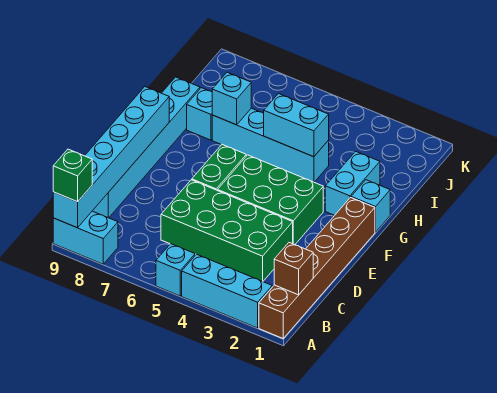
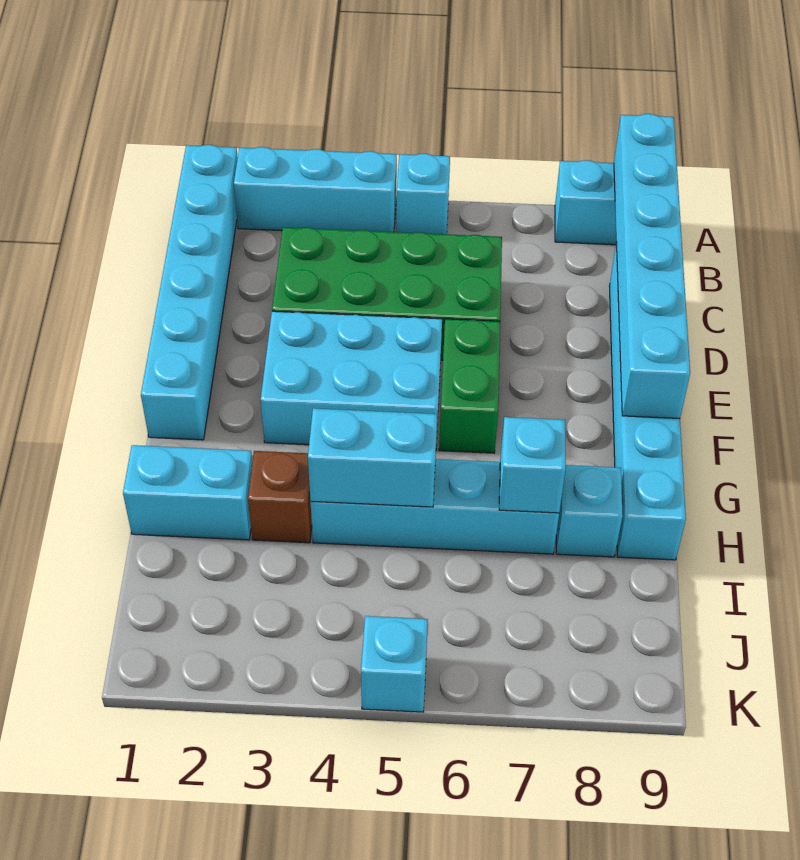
brown brick A1:F1 level 1 -> cyan brick A1:F1 level 1
green brick A9 level 3 -> none
brown brick B1 level 2 -> brown brick H3 level 1
green brick E3:F5 level 1 -> cyan brick E3:F5 level 1
cyan brick G1 level 1 -> cyan brick K5 level 1
cyan brick G2:H2 level 1 -> cyan brick H1:H2 level 1

